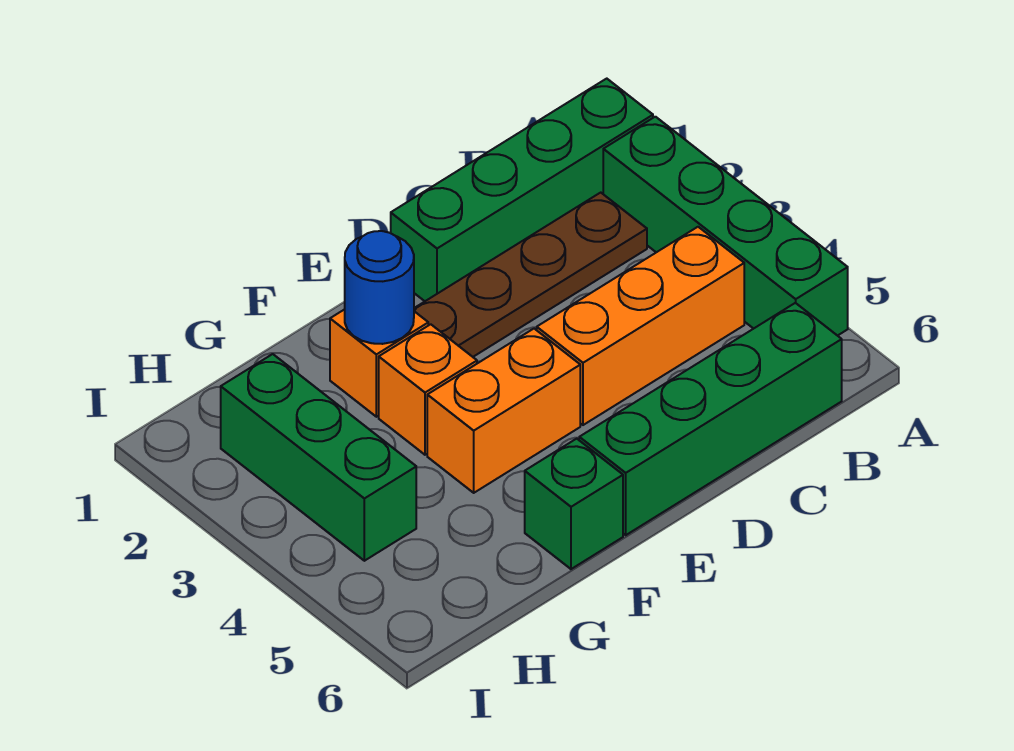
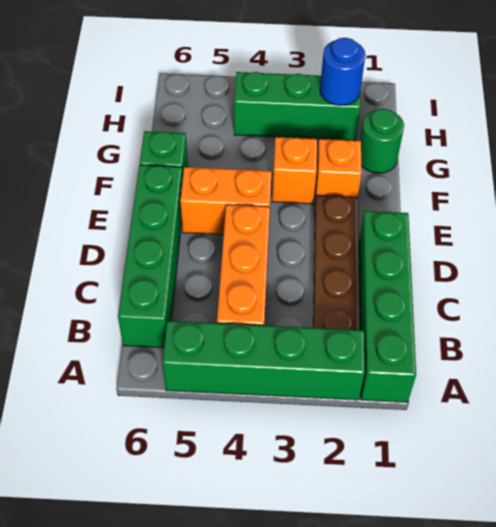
orange brick E4:F4 level 1 -> orange brick E4:E5 level 1
blue round brick F2 level 2 -> blue round brick H2 level 2
none -> green round brick G1 level 1

